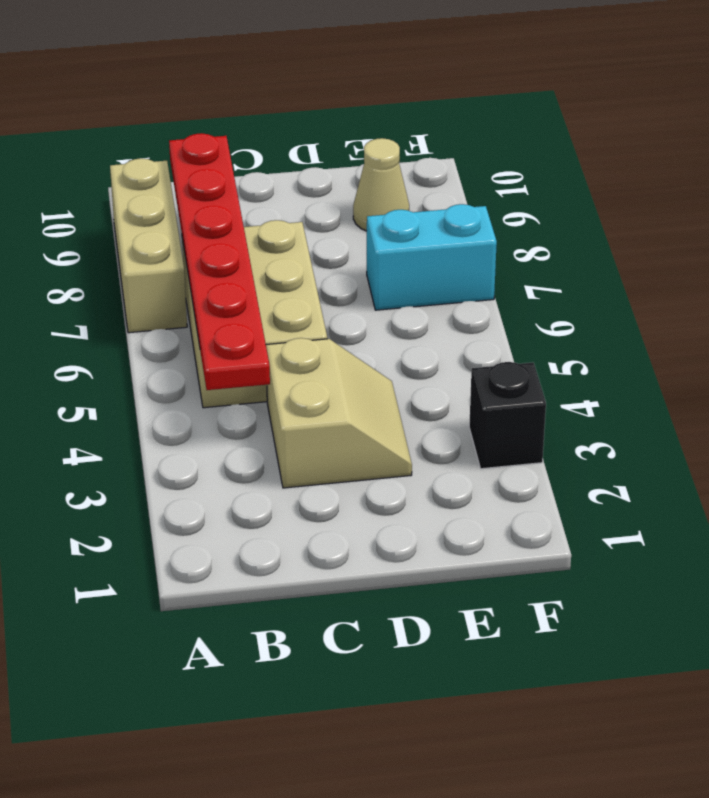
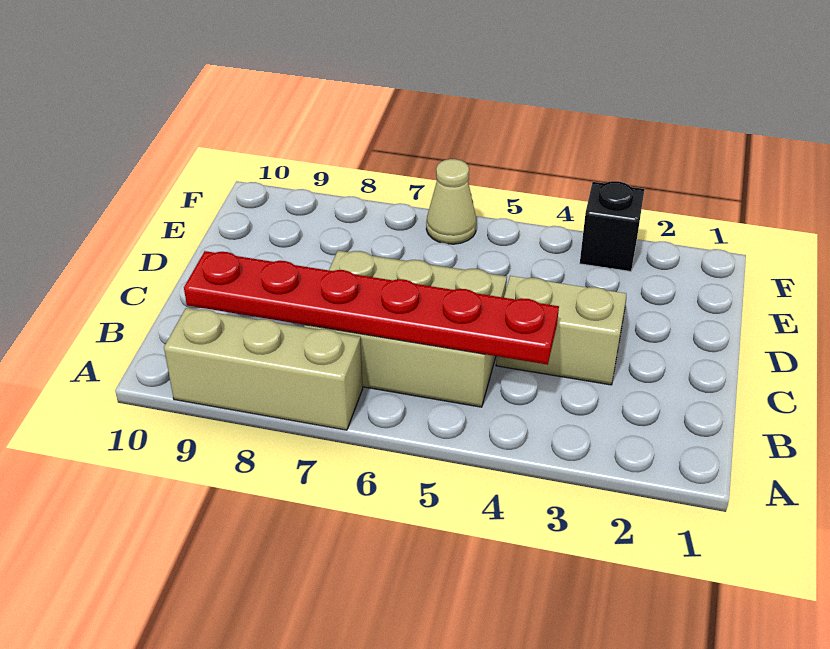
cyan brick E7:F7 level 1 -> none
tan cone E9 level 1 -> tan cone F6 level 1

